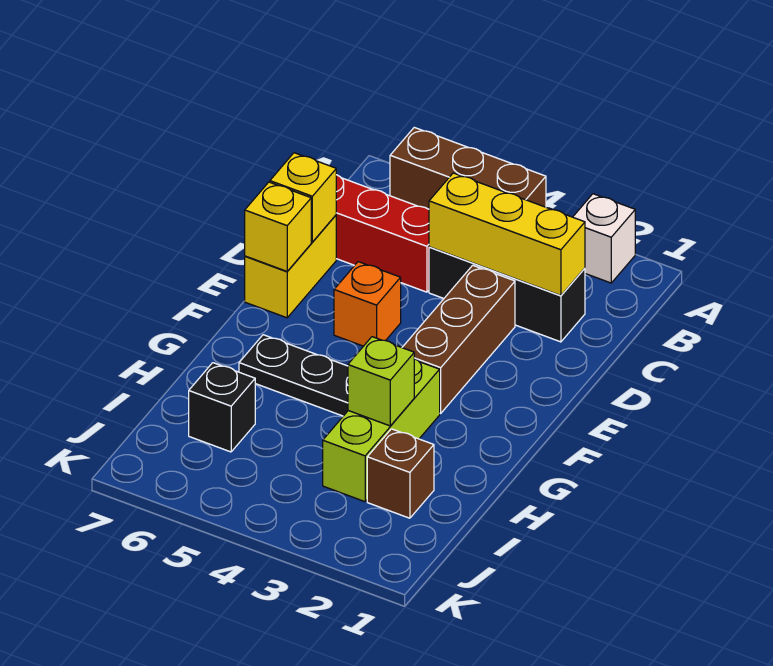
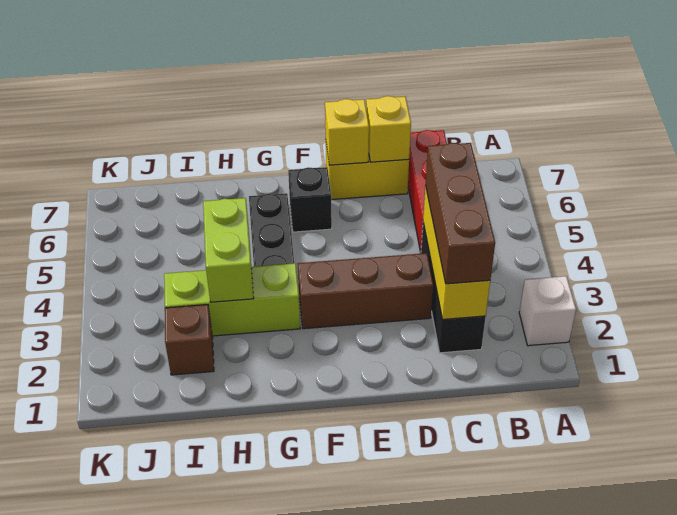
brown brick A4:A6 level 1 -> brown brick C2:C4 level 3
orange brick E5 level 1 -> none
lime brick H3 level 2 -> lime brick H3:H4 level 2
black brick I6 level 1 -> black brick F6 level 1

